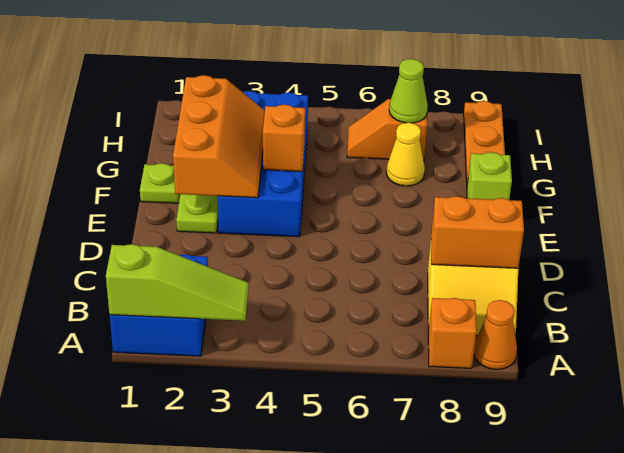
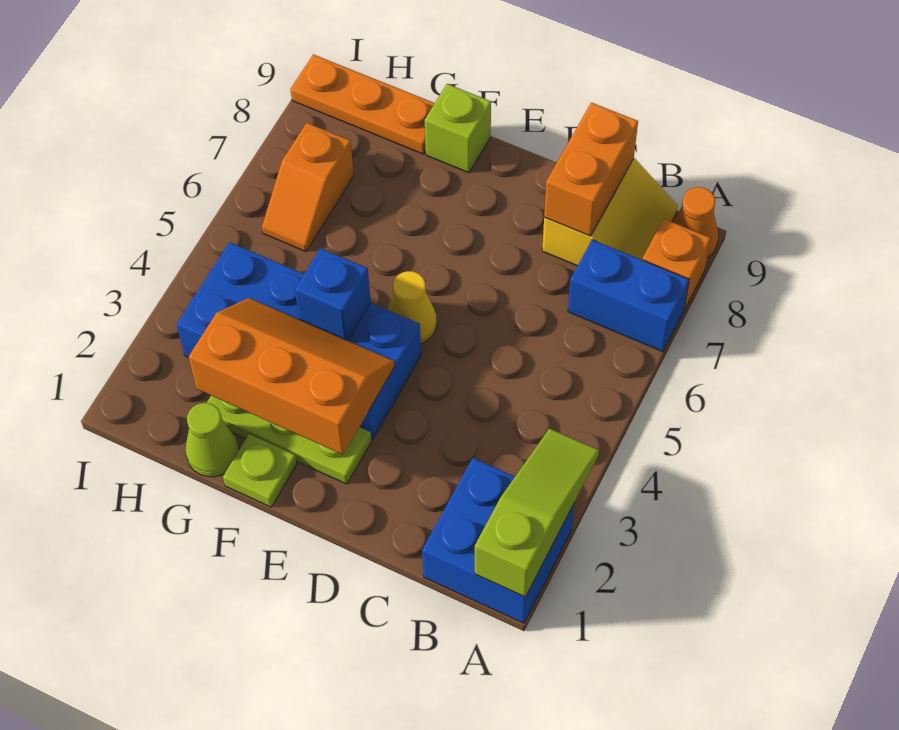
none -> blue brick A7:B7 level 1
orange brick F4 level 2 -> blue brick F4 level 2
yellow cone G7 level 1 -> yellow cone E5 level 1
lime cone H7 level 2 -> lime cone G1 level 1

